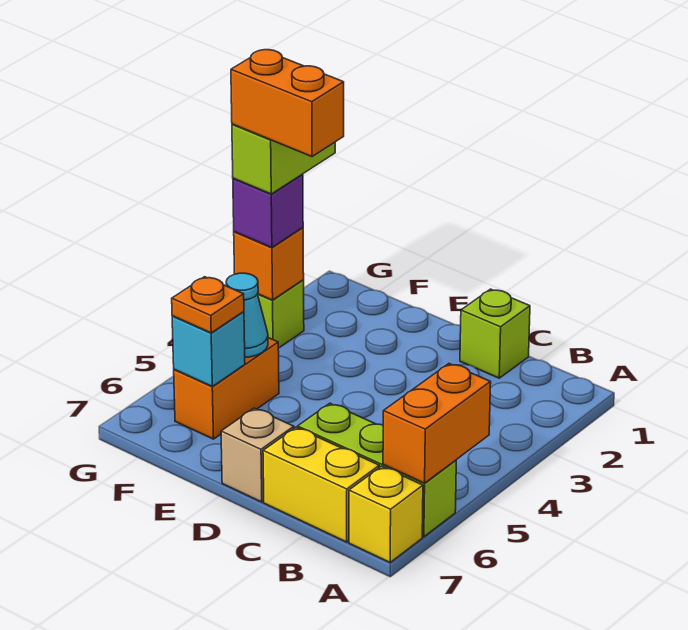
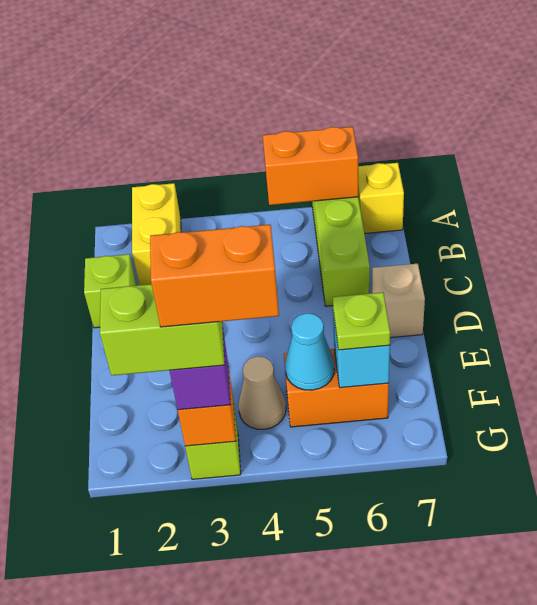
yellow brick B7:C7 level 1 -> yellow brick A2:B2 level 1
orange brick F3:G3 level 5 -> orange brick G3:G4 level 5
none -> tan cone F4 level 1
orange plate F6 level 3 -> lime plate F6 level 3

